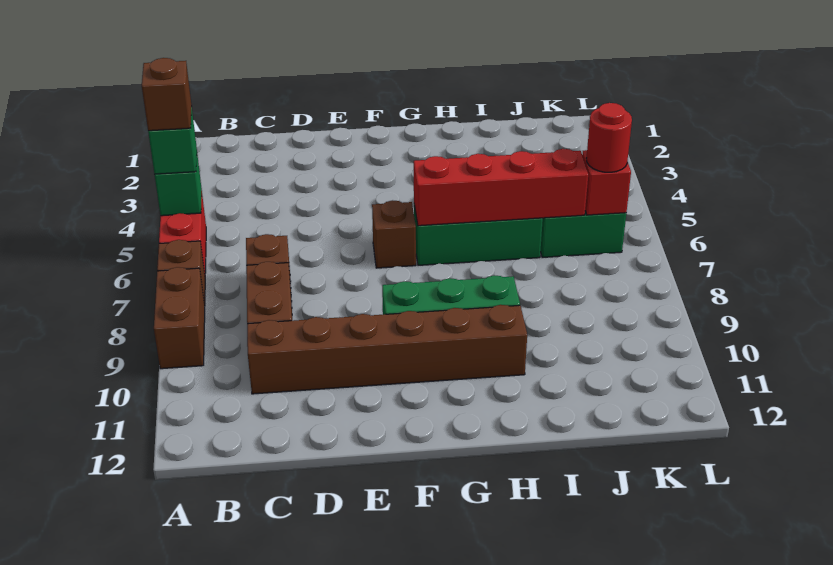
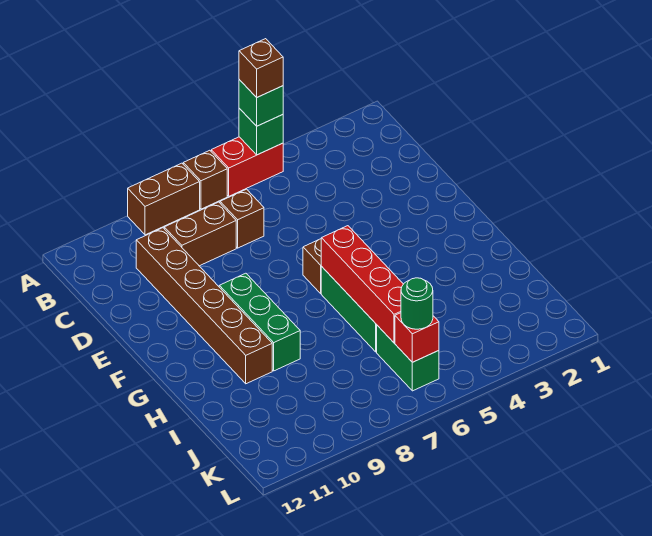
red round brick K6 level 3 -> green round brick K6 level 3

